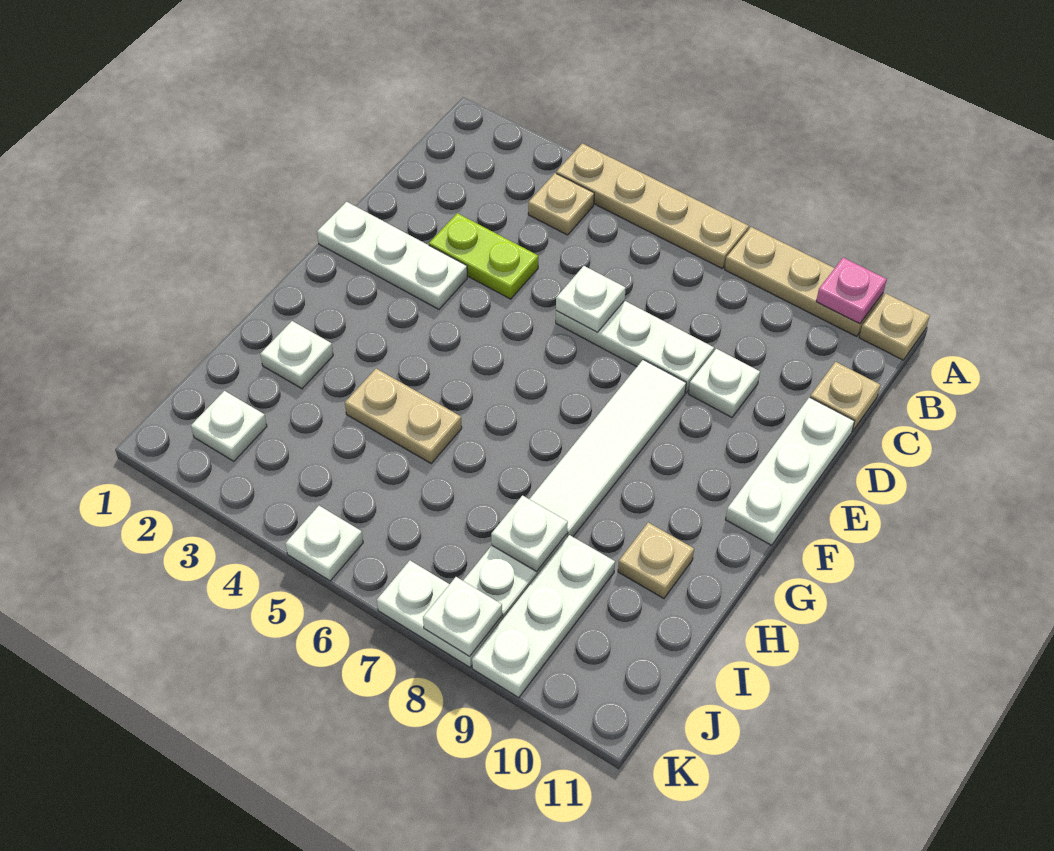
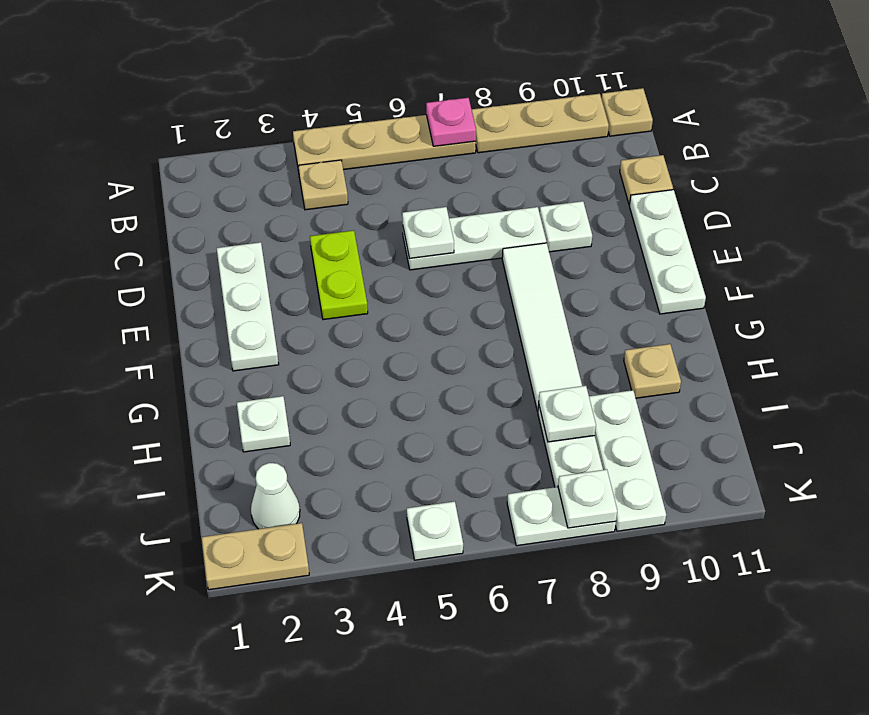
pink plate A10 level 2 -> pink plate A7 level 2
lime plate D3:D4 level 1 -> lime plate D4:E4 level 1
white plate E1:E3 level 1 -> white plate D2:F2 level 1
tan plate H4:H5 level 1 -> tan plate K1:K2 level 1
white plate J2 level 1 -> white cone J2 level 1

